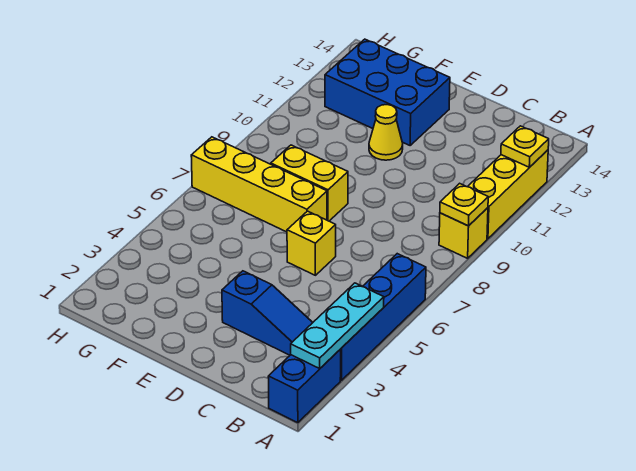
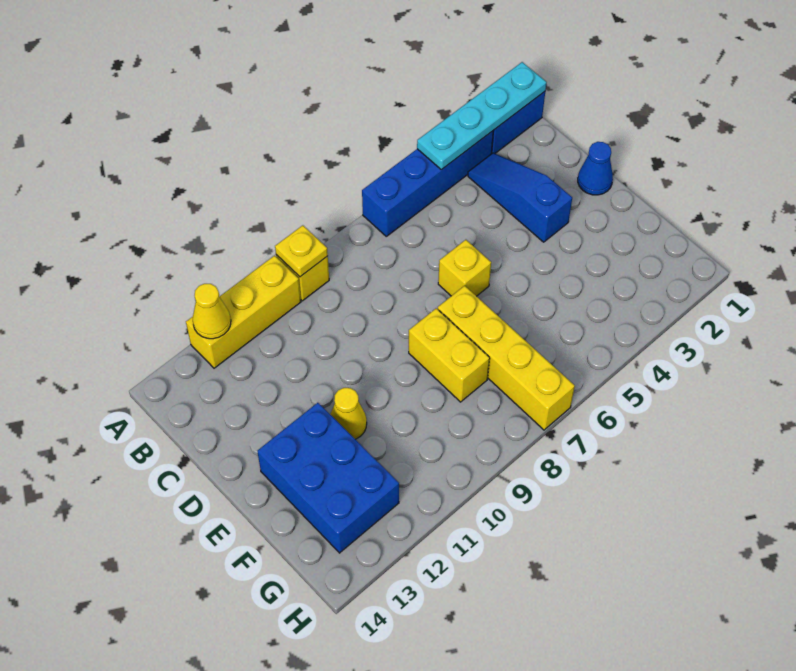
cyan plate A2:A4 level 2 -> cyan plate A1:A4 level 2
yellow plate A12 level 2 -> yellow cone A12 level 2
none -> blue cone D1 level 1

